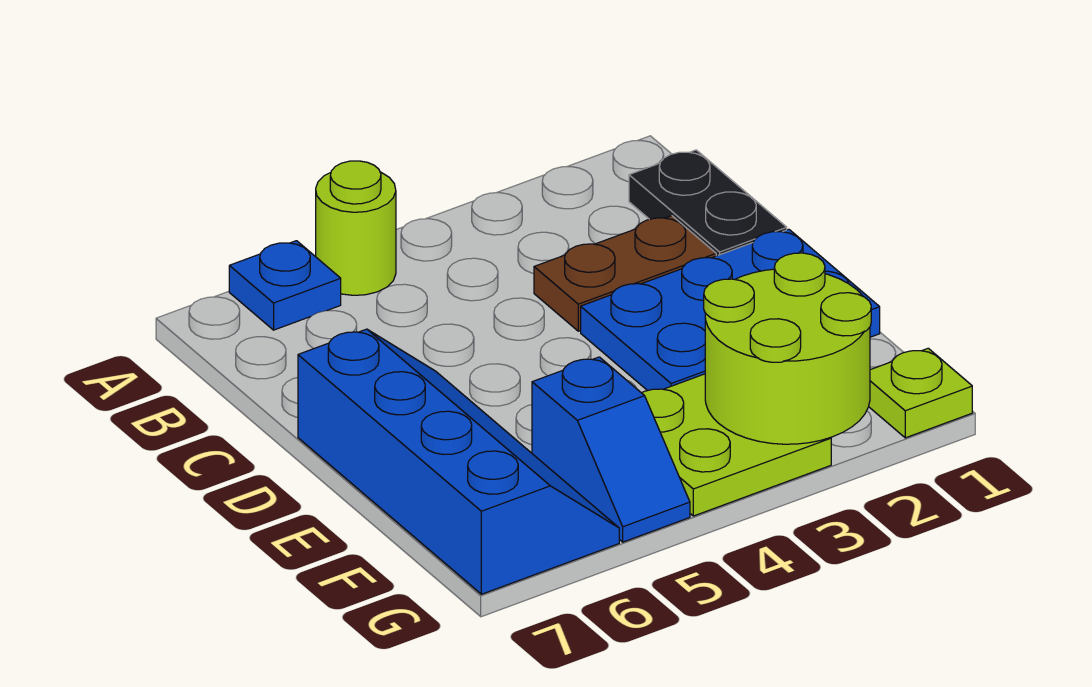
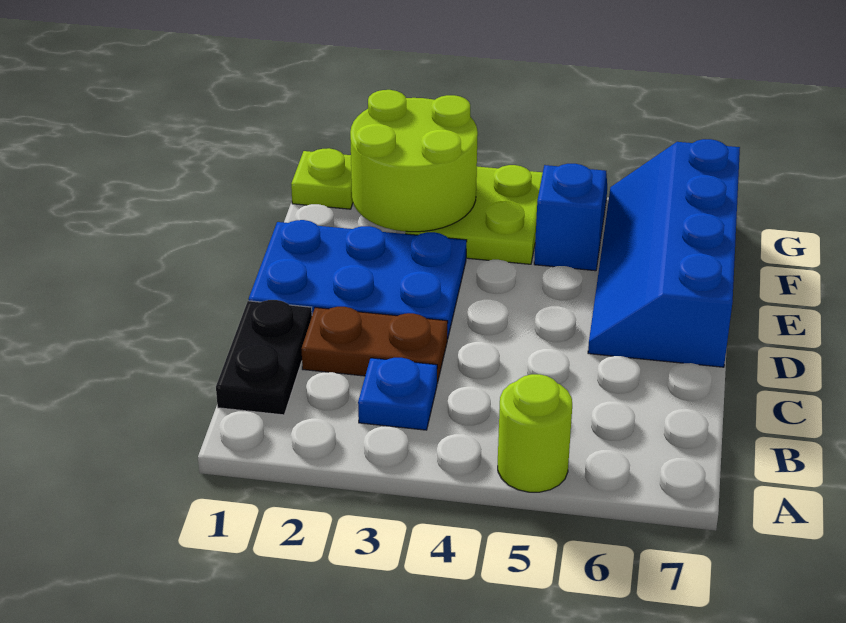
blue plate A6 level 1 -> blue plate B3 level 1

